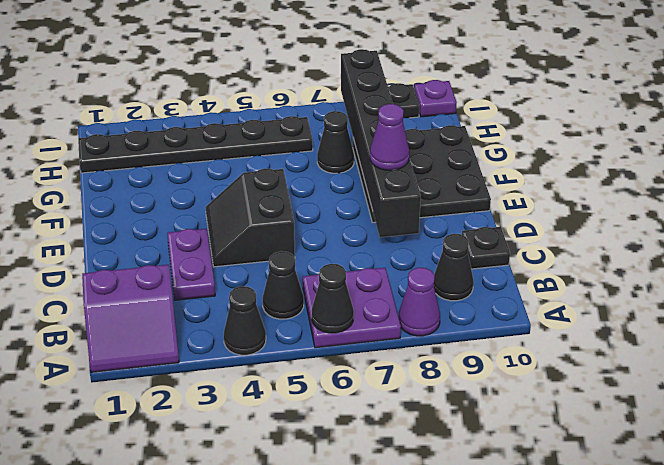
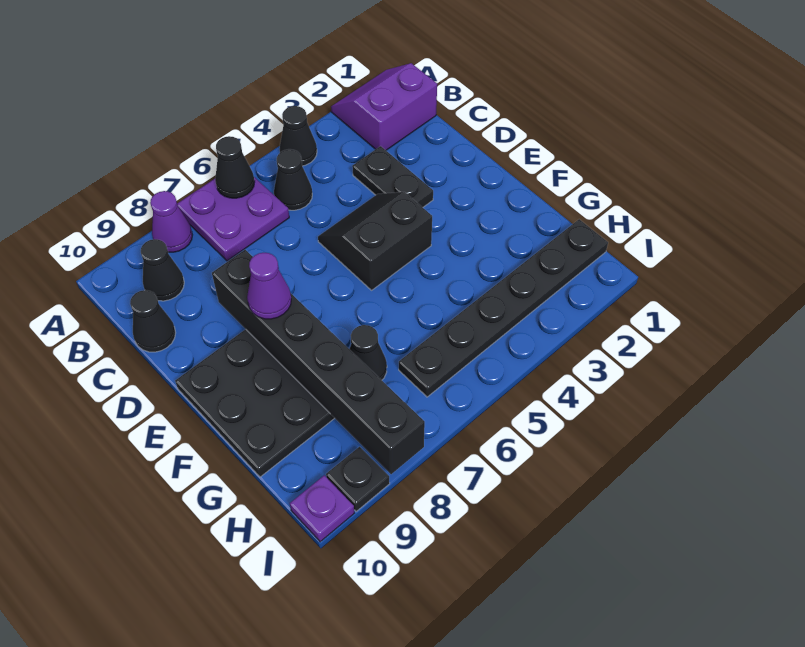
purple plate C3:D3 level 1 -> black plate C3:D3 level 1
black plate C10 level 1 -> black cone C10 level 1
black slope D4:E5 level 1 top 5 -> black slope D4:E5 level 1 top E

